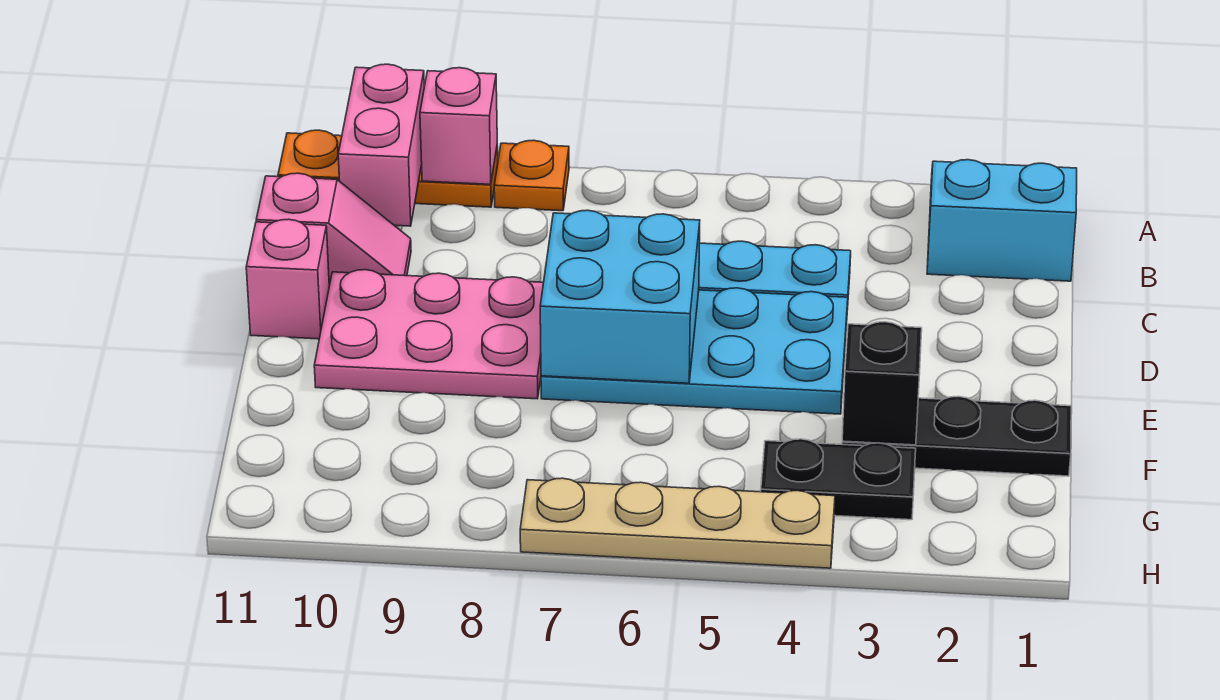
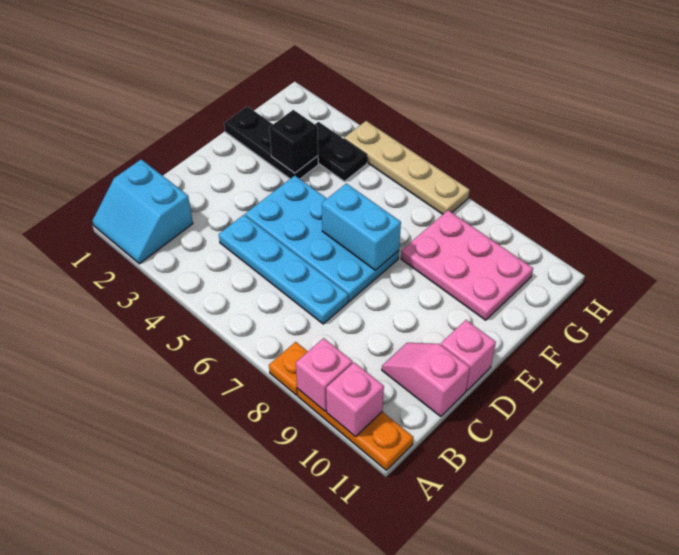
pink brick A10:B10 level 2 -> pink brick A10 level 2
cyan brick D6:E7 level 2 -> cyan brick E6:E7 level 2
pink plate D8:E10 level 1 -> pink plate F8:G10 level 1

